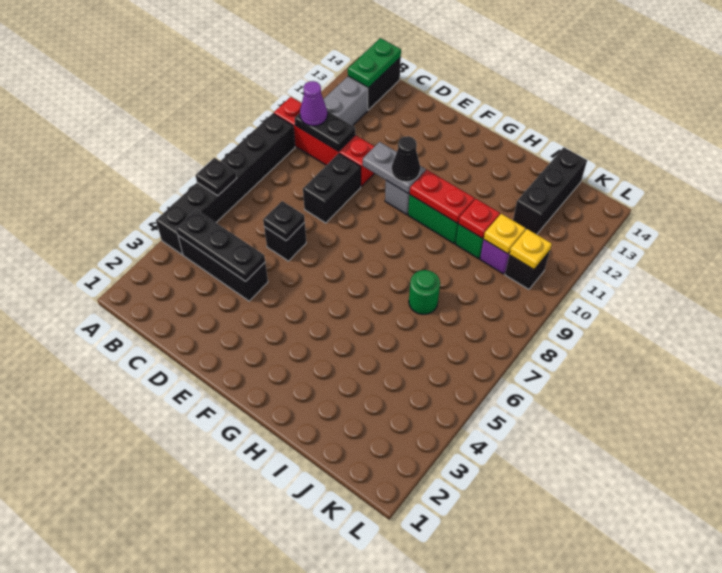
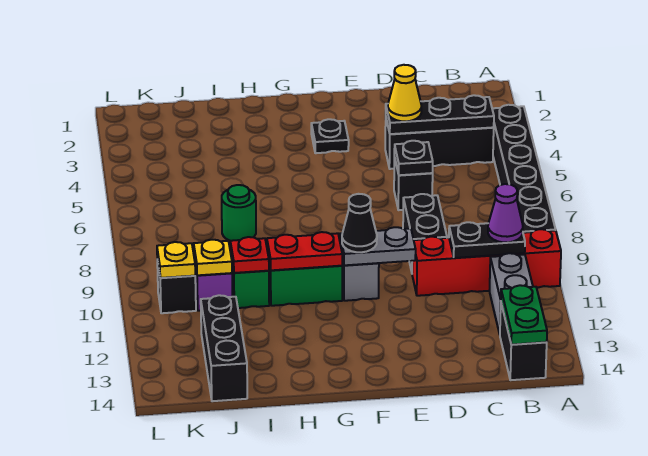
black plate A6 level 2 -> black plate F3 level 1
none -> yellow cone D4 level 3

